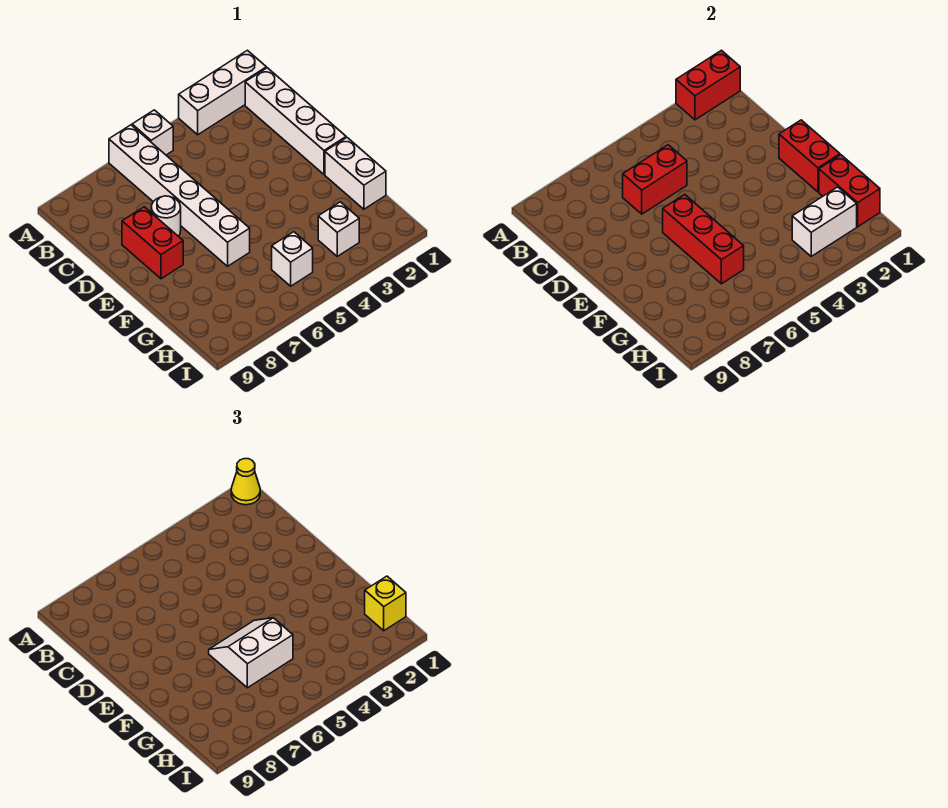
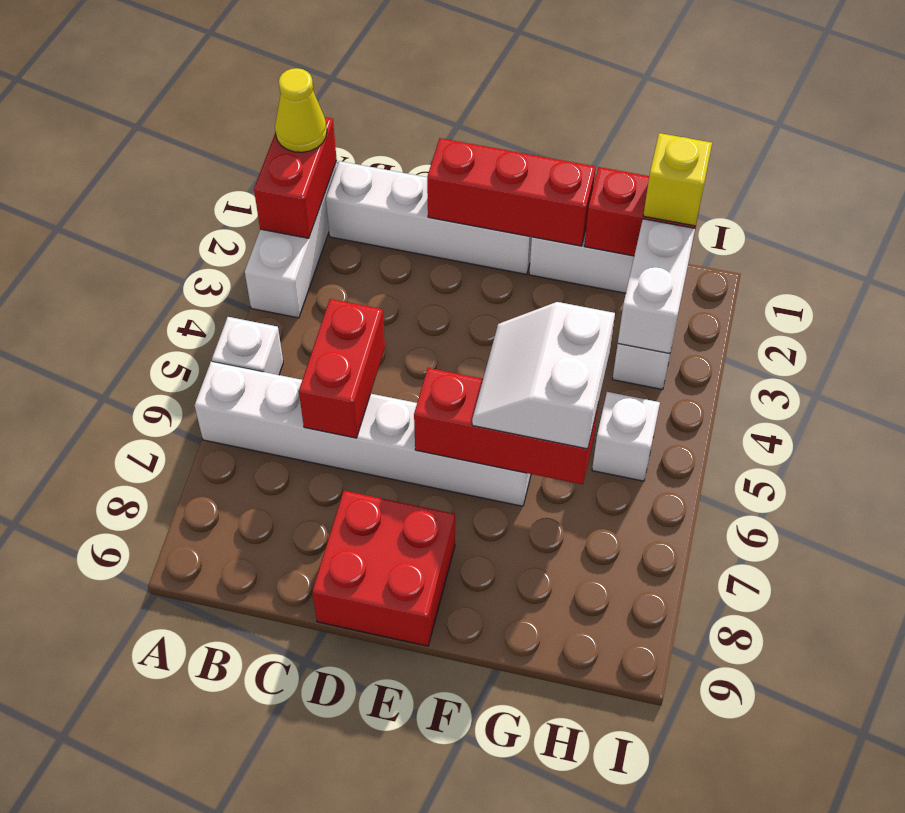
white round brick D7 level 1 -> none
red brick D8:E8 level 1 -> red brick D8:E9 level 1
red brick E1:F1 level 2 -> red brick D1:F1 level 2

